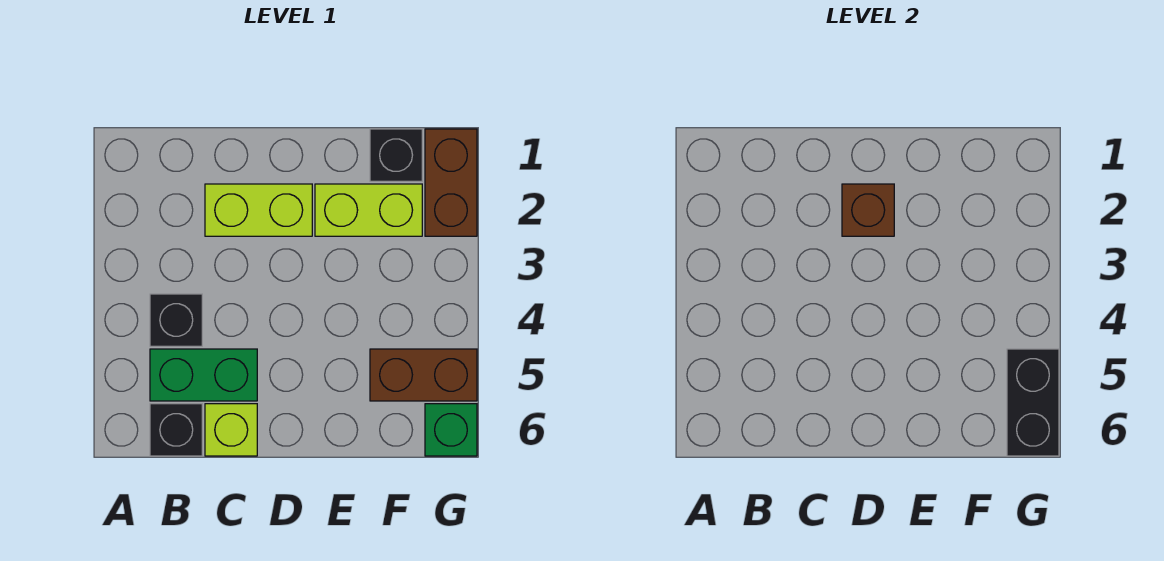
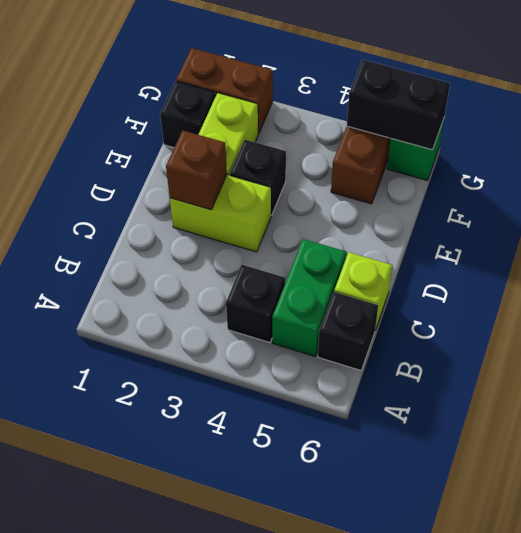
lime brick C2:D2 level 1 -> lime brick D2:D3 level 1
none -> black brick E3 level 1

